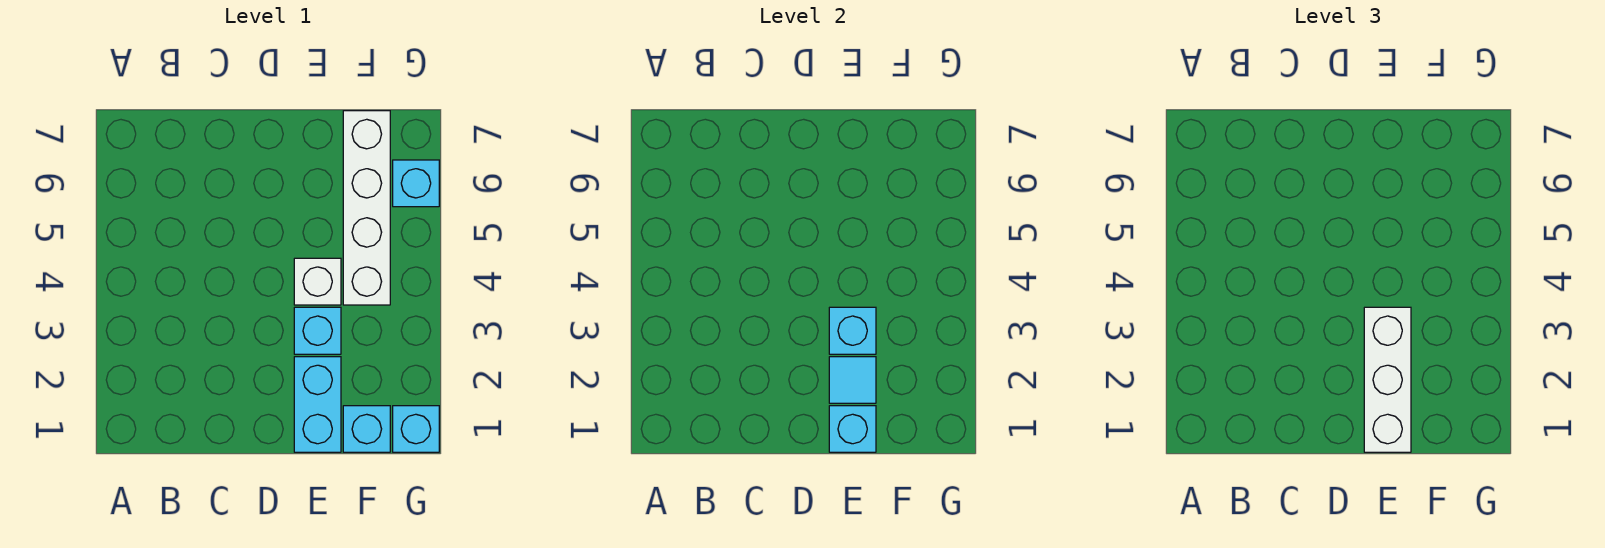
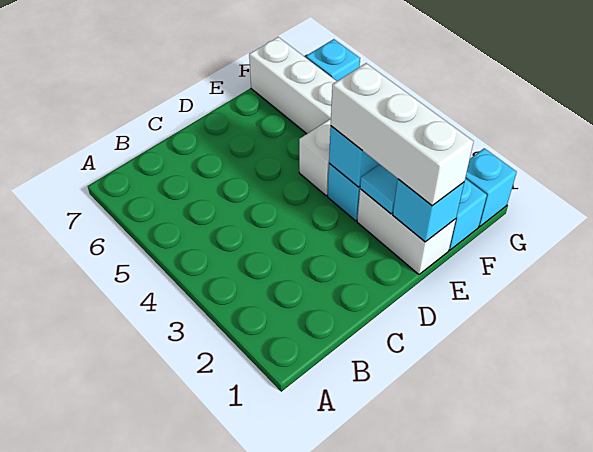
cyan brick E1:E2 level 1 -> white brick E1:E2 level 1

